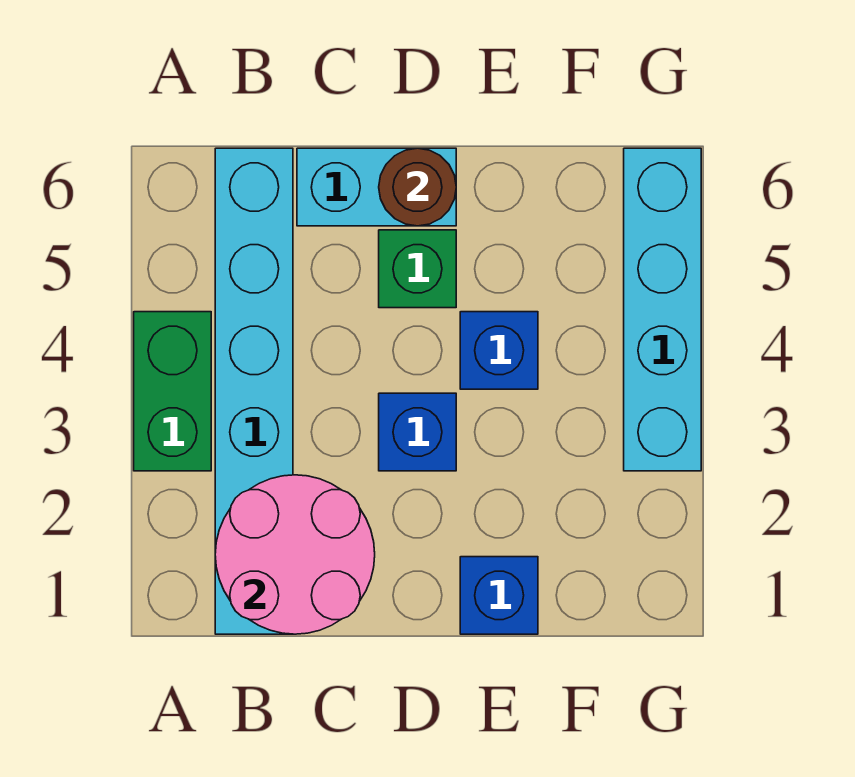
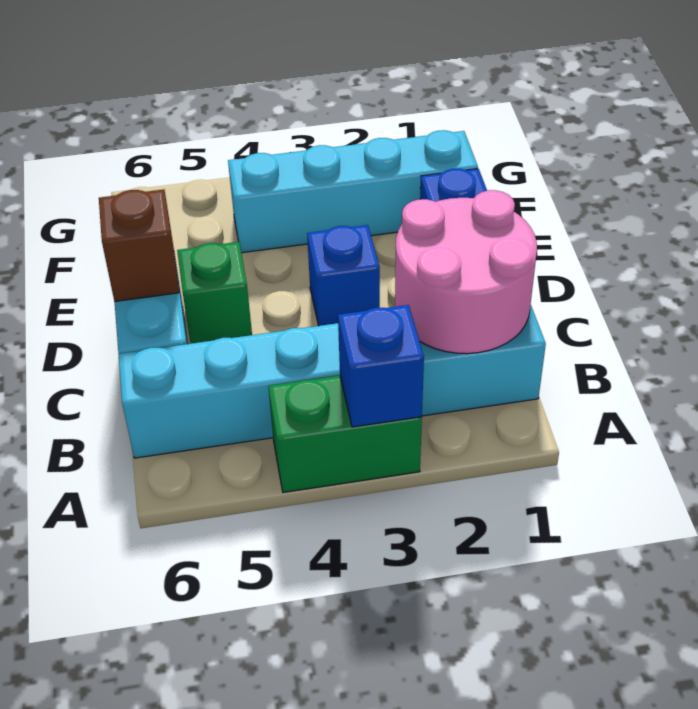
brown round brick D6 level 2 -> brown brick D6 level 2
blue brick E4 level 1 -> blue brick A3 level 2
cyan brick G3:G6 level 1 -> cyan brick F1:F4 level 1

